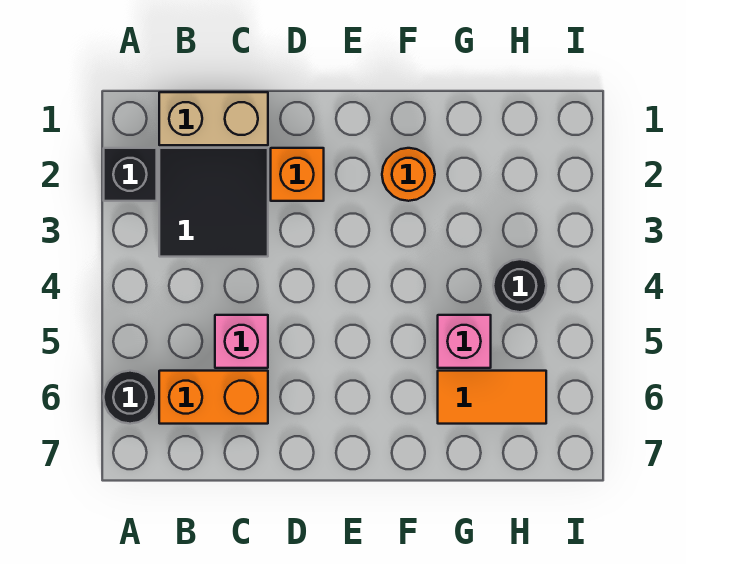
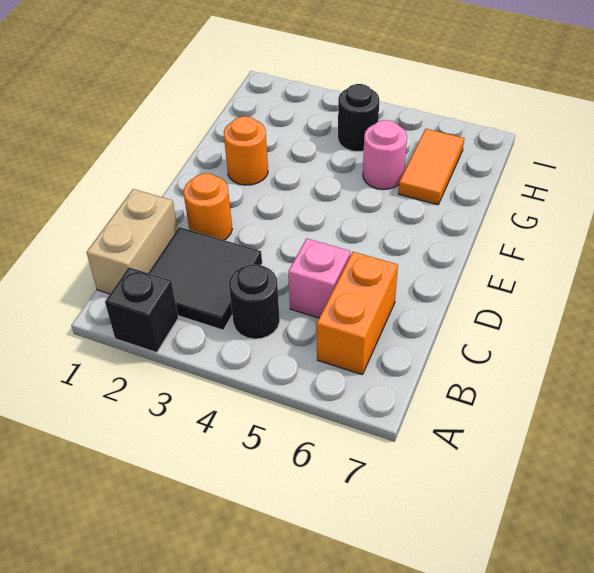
black round brick A6 level 1 -> black round brick B4 level 1
orange brick D2 level 1 -> orange round brick D2 level 1
pink brick G5 level 1 -> pink round brick G5 level 1

